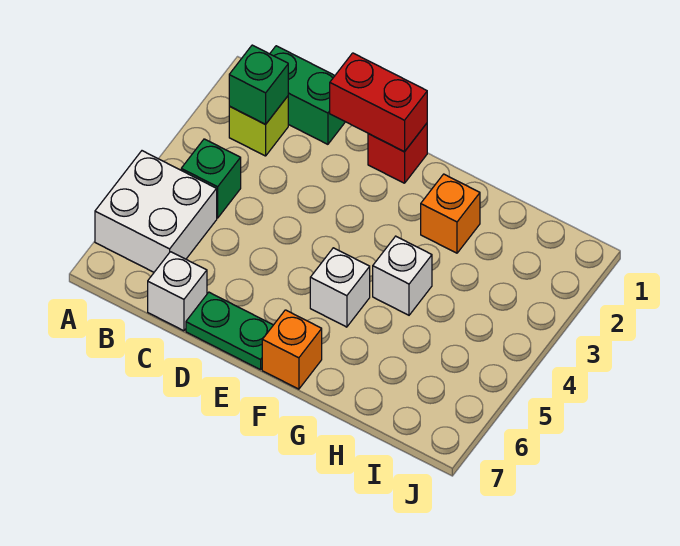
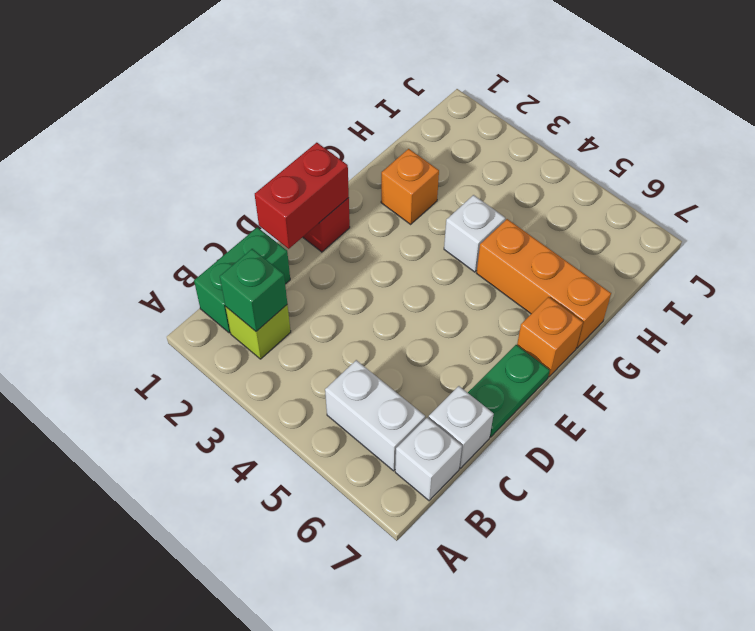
white brick A5:B6 level 1 -> white brick B5:B6 level 1
green brick B4 level 1 -> none
white brick F5 level 1 -> white brick B7 level 1
none -> orange brick G5:G7 level 1

